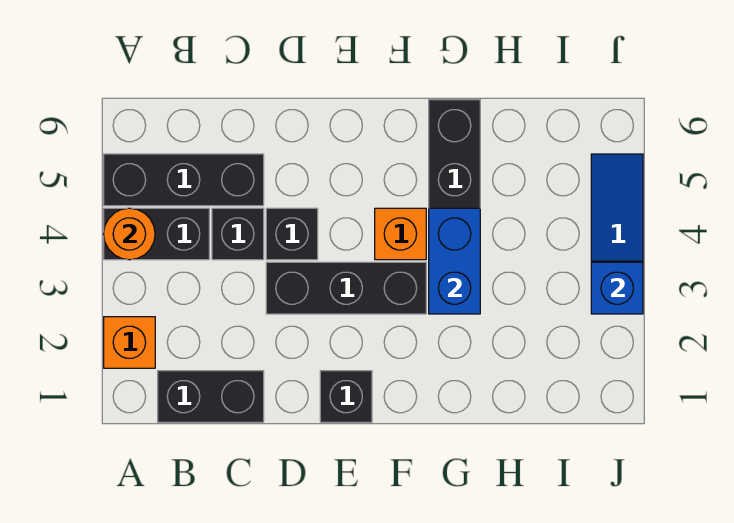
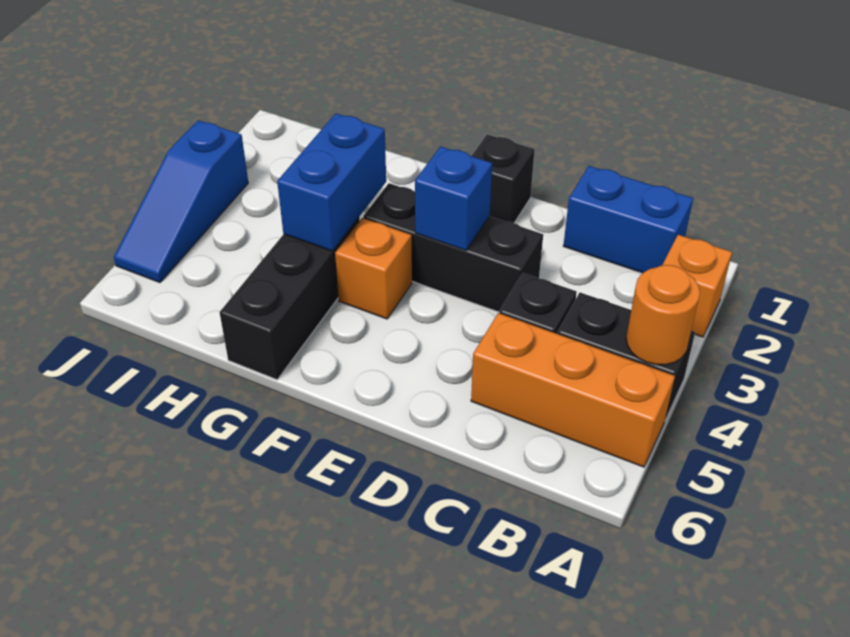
black brick A5:C5 level 1 -> orange brick A5:C5 level 1
black brick B1:C1 level 1 -> blue brick B1:C1 level 1
black brick D4 level 1 -> none
blue brick J3 level 2 -> blue brick E3 level 2

